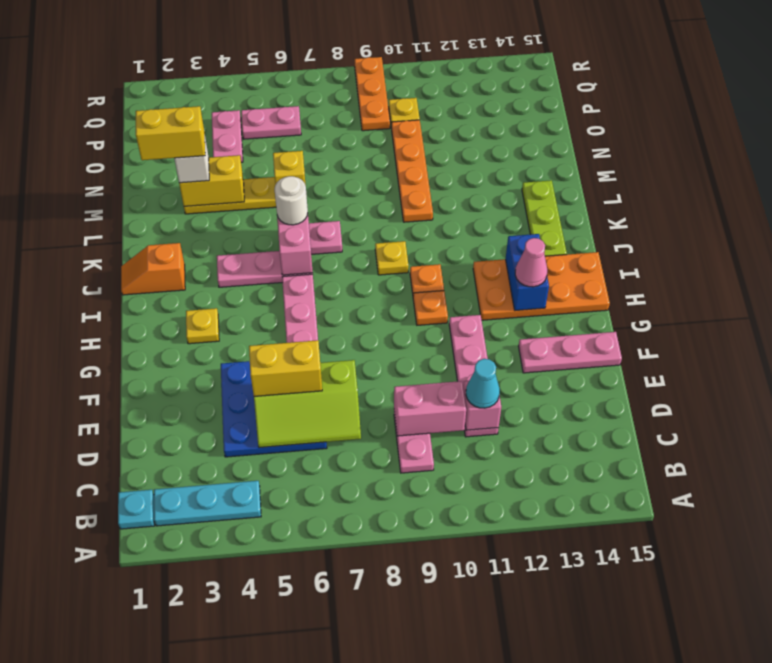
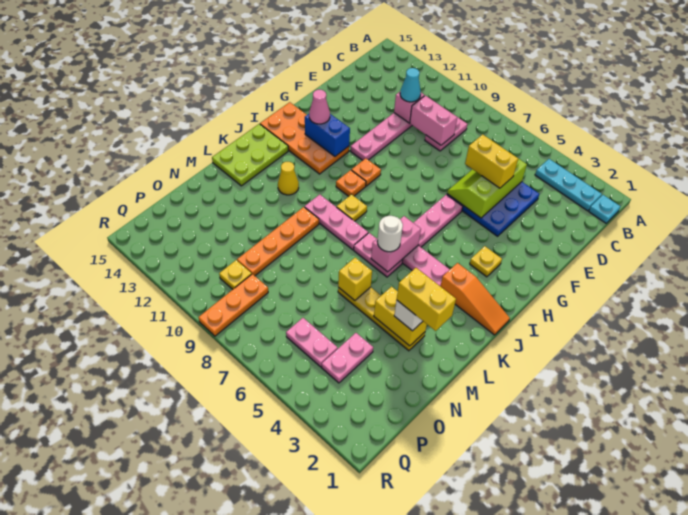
lime slope D5:E7 level 2 top E -> lime slope D5:F6 level 2 top 5
pink plate F13:F15 level 1 -> pink plate K8:K10 level 1
blue brick H13:I13 level 2 -> blue brick H12:H13 level 2
orange slope J1:J2 level 1 top 2 -> orange slope J1:J3 level 1 top 3
lime plate J14:L14 level 1 -> lime plate J14:L15 level 1
none -> yellow cone K12 level 1

